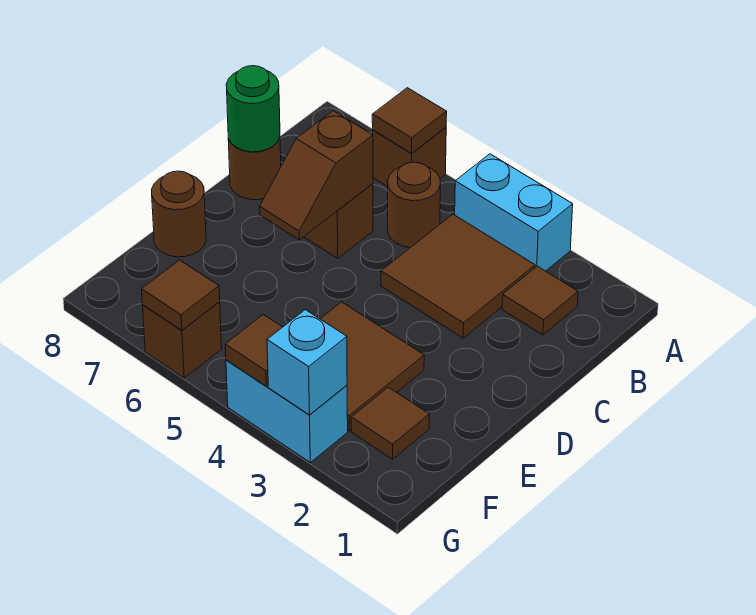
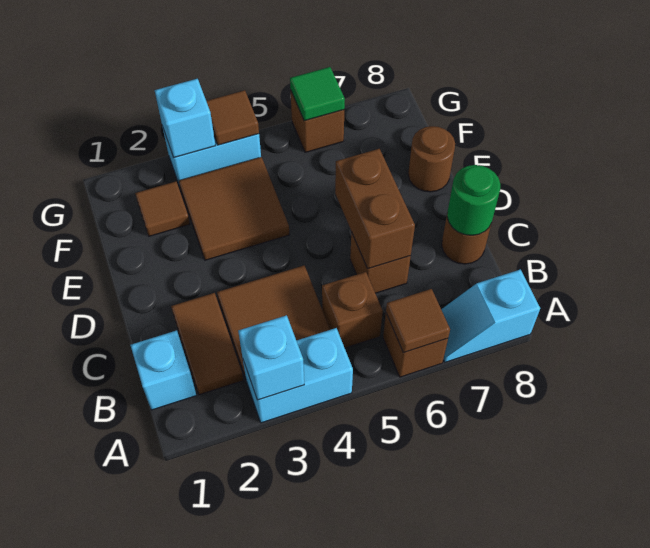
none -> cyan brick A3 level 2
none -> cyan slope A7:A8 level 1 top 8
none -> cyan brick B1 level 1
brown tile B2 level 1 -> brown tile B2:C2 level 1
brown round brick B5 level 1 -> brown brick B5 level 1
brown slope C6:D6 level 2 top C -> brown brick C6:D6 level 2
brown tile G6 level 2 -> green tile G6 level 2

